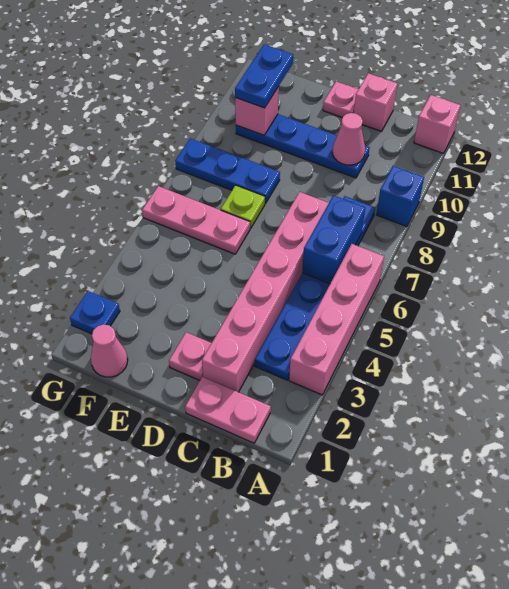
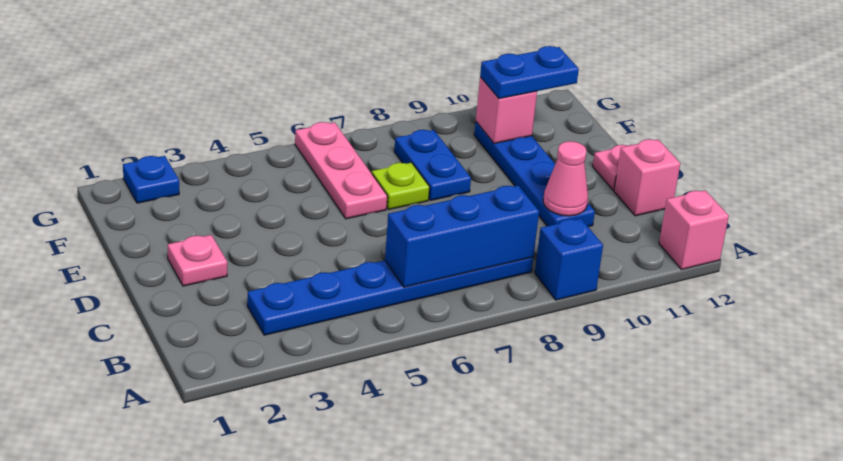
pink brick A3:A6 level 1 -> none
pink plate B1:C1 level 1 -> none
blue brick B6:B7 level 2 -> blue brick B6:B8 level 2
pink brick C2:C7 level 1 -> none
blue plate E8:G8 level 1 -> blue plate E8:F8 level 1
pink cone F1 level 1 -> none

